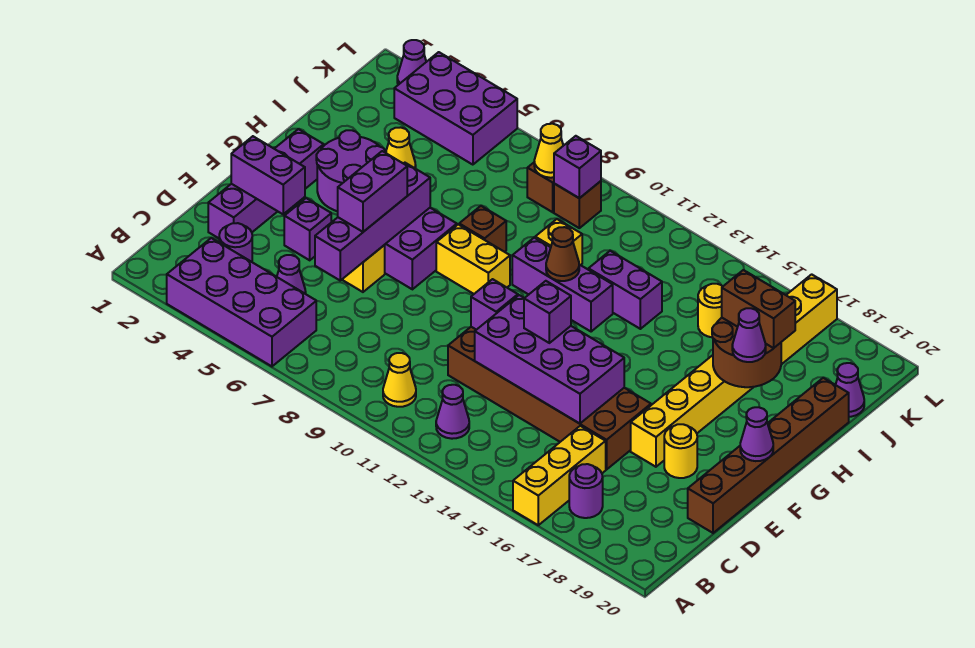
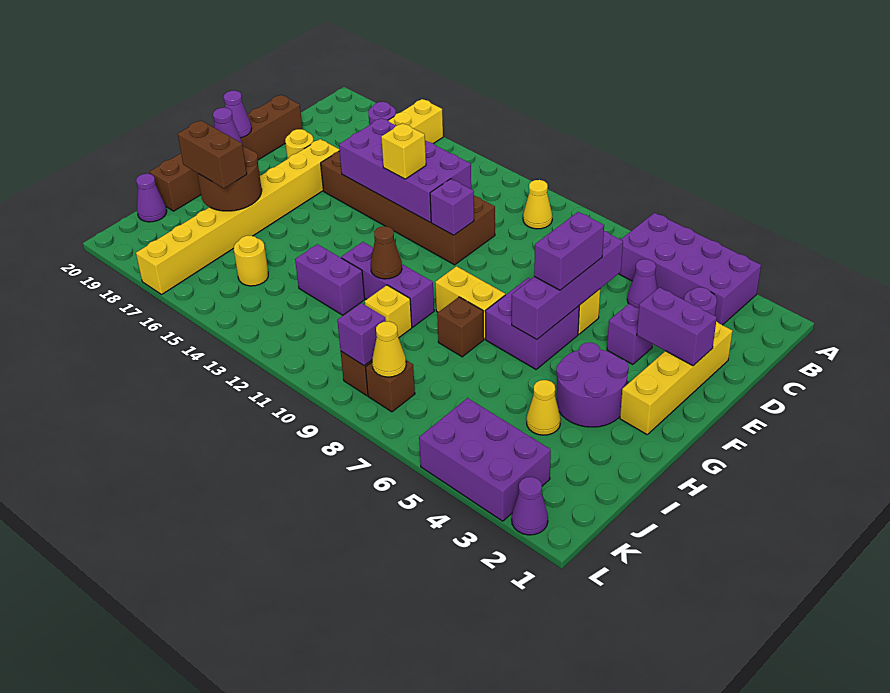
purple cone B12 level 1 -> none
purple brick D2:G2 level 1 -> yellow brick D2:G2 level 1
purple brick E13 level 3 -> yellow brick E13 level 3

